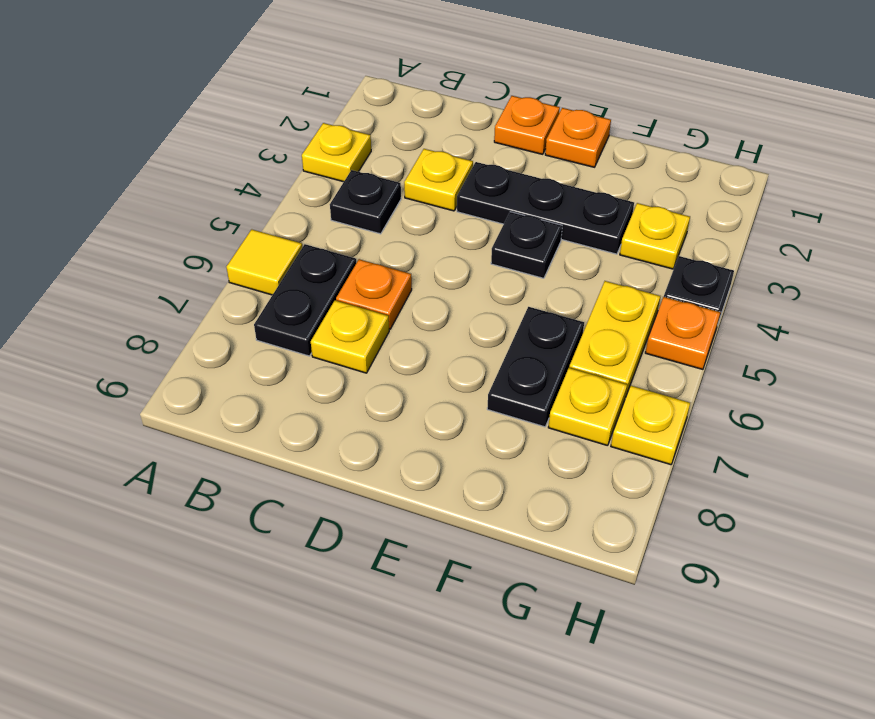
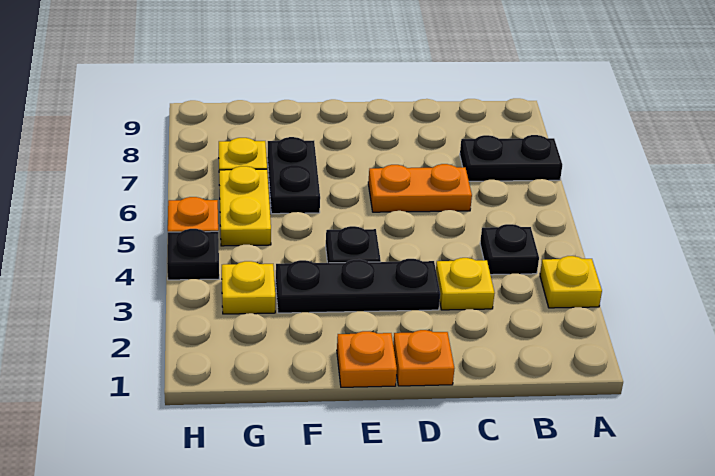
yellow tile A6 level 1 -> none
black plate B6:B7 level 1 -> black plate A7:B7 level 1
orange plate C6 level 1 -> orange plate C6:D6 level 1
yellow plate C7 level 1 -> none
yellow plate H7 level 1 -> none

